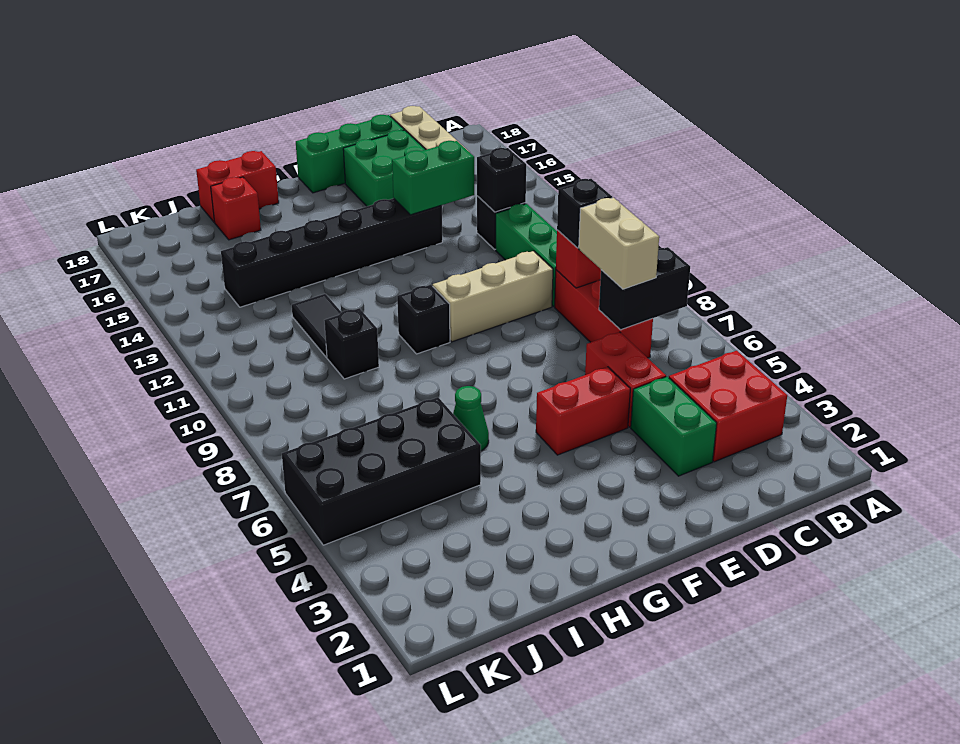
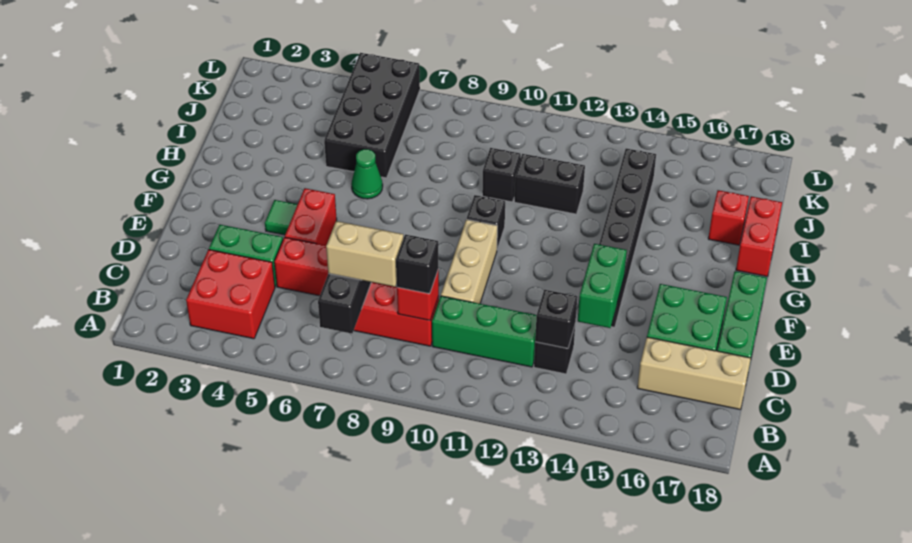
none -> green tile F4 level 1
black tile I11:I12 level 1 -> black brick I11:I12 level 1

